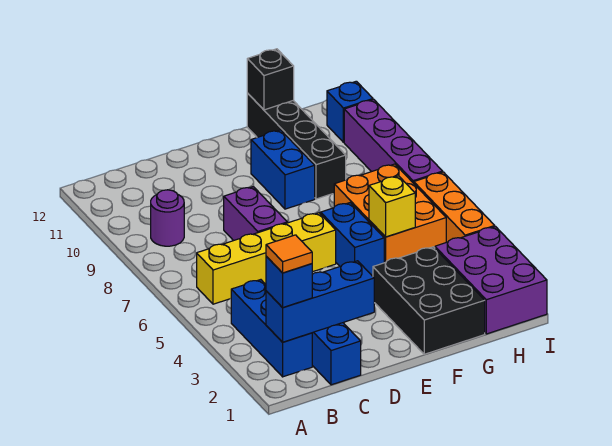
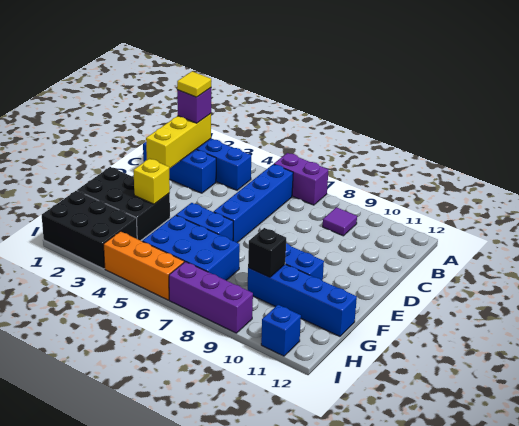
blue brick B2:D2 level 2 -> yellow brick B2:D2 level 2
blue brick B2 level 3 -> purple brick B2 level 3
orange tile B2 level 4 -> yellow tile B2 level 4
yellow brick B6:E6 level 1 -> blue brick B6:E6 level 1
purple round brick B9 level 1 -> purple tile B9 level 1
purple brick D7:D8 level 1 -> purple brick A6:A7 level 1
orange brick G5:H7 level 1 -> blue brick G5:H7 level 1
yellow brick G5 level 2 -> yellow brick F3 level 2
black brick G9:G12 level 1 -> blue brick G9:G12 level 1
black brick G12 level 2 -> black brick G9 level 2
purple brick H1:I3 level 1 -> black brick H1:I3 level 1
purple brick I7:I10 level 1 -> purple brick I7:I9 level 1

